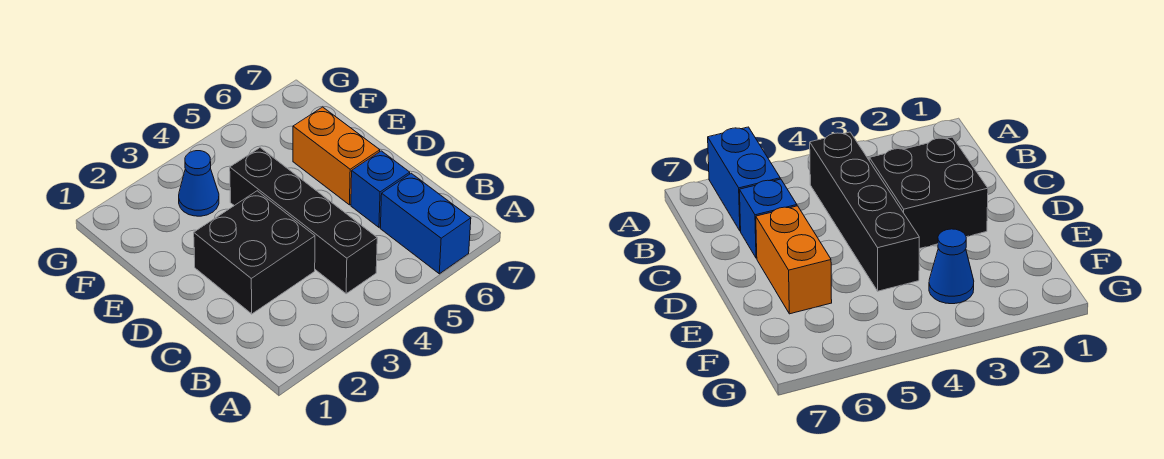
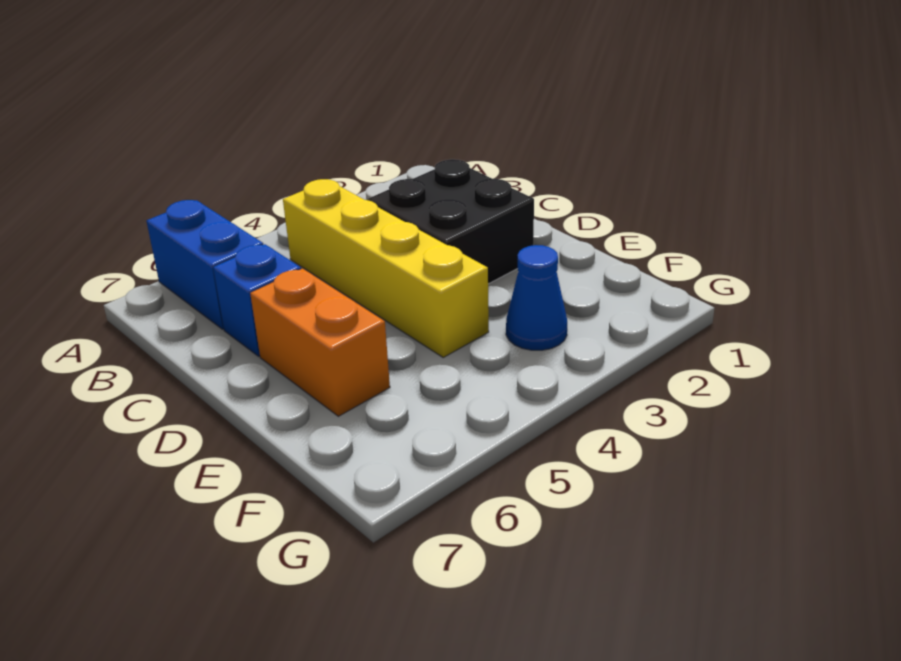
black brick B4:E4 level 1 -> yellow brick B4:E4 level 1

